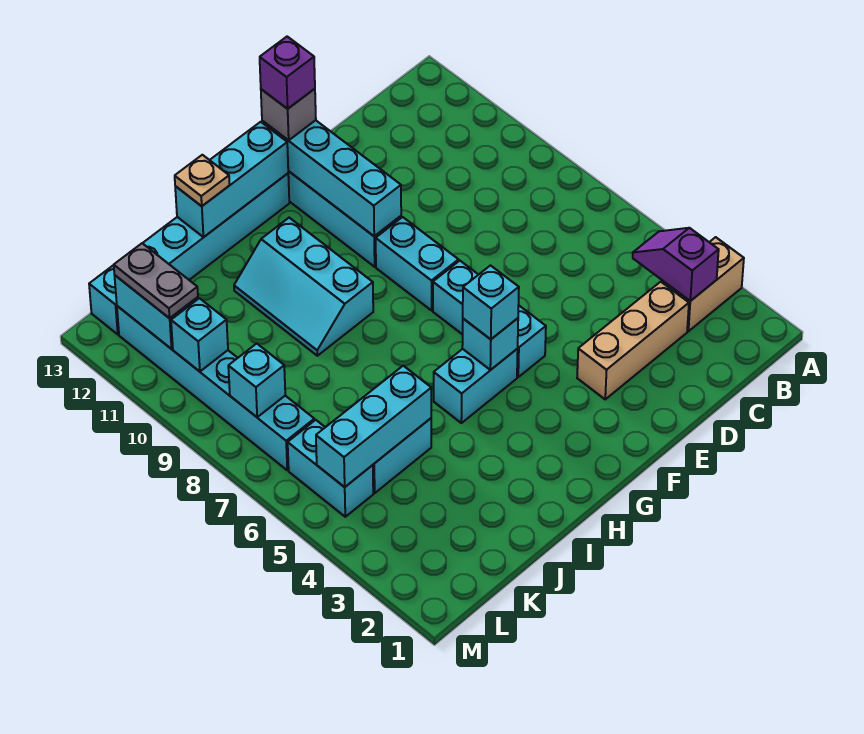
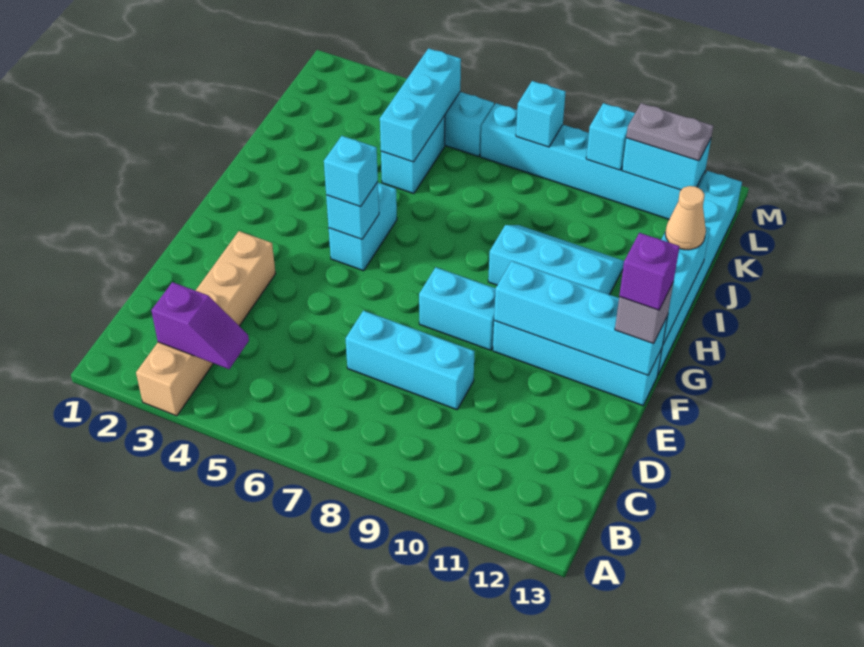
cyan brick F5:F7 level 1 -> cyan brick D7:D9 level 1
tan plate I13 level 3 -> tan cone I13 level 3

